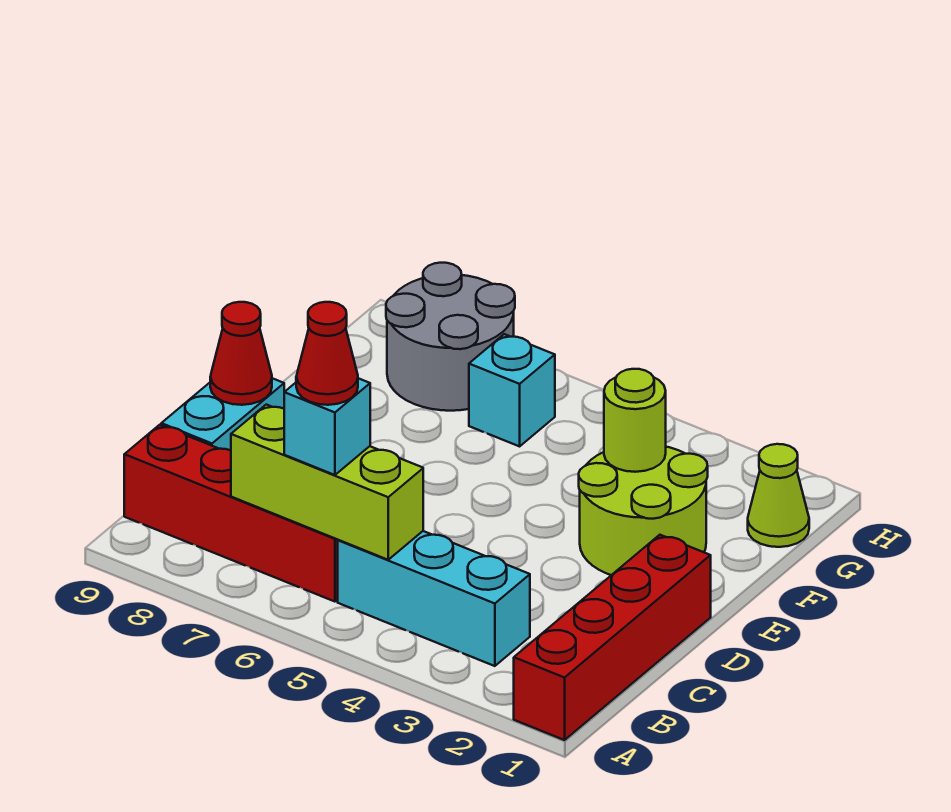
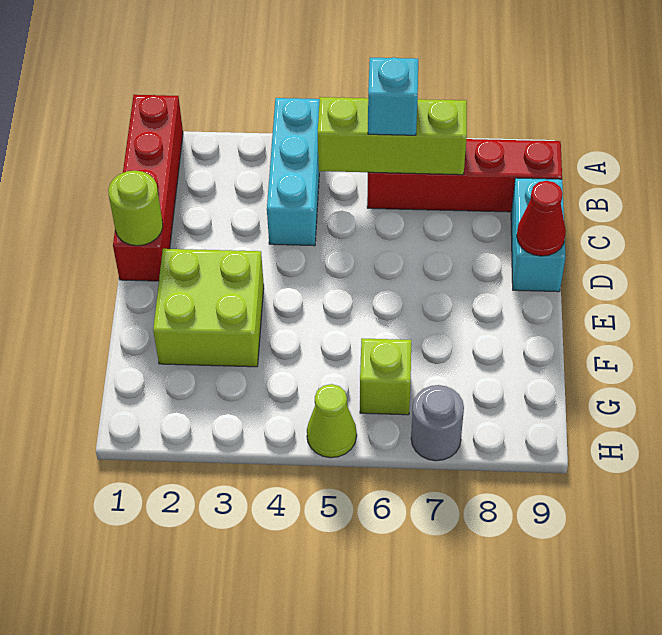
cyan brick B3:B5 level 1 -> cyan brick A4:C4 level 1
red cone B6 level 4 -> none
lime round brick E2:F3 level 1 -> lime brick E2:F3 level 1
lime round brick F3 level 2 -> lime round brick D1 level 2
lime cone G1 level 1 -> lime cone H5 level 1
cyan brick G6 level 1 -> lime brick G6 level 1
grey round brick G7:H8 level 1 -> grey round brick H7 level 1

